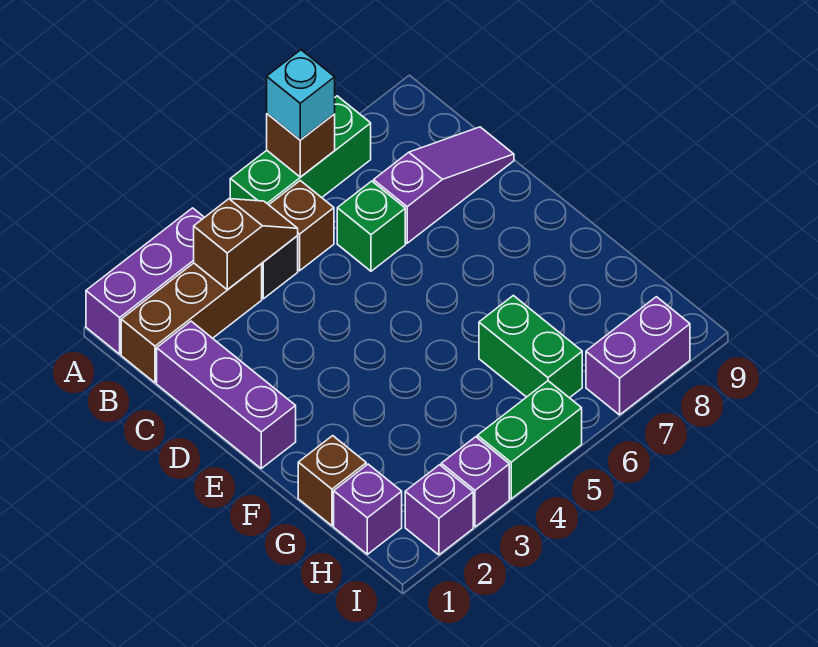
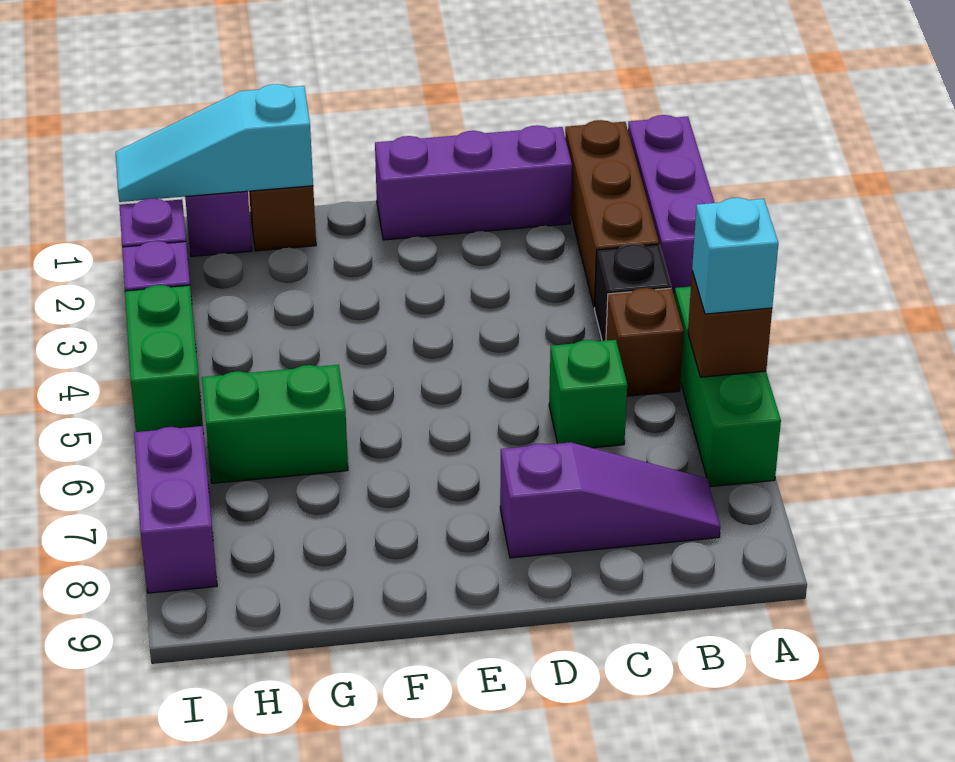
brown slope B3:B4 level 2 top 3 -> none
purple slope C7:C9 level 1 top 7 -> purple slope B8:D8 level 1 top D
none -> cyan slope G1:I1 level 2 top G

